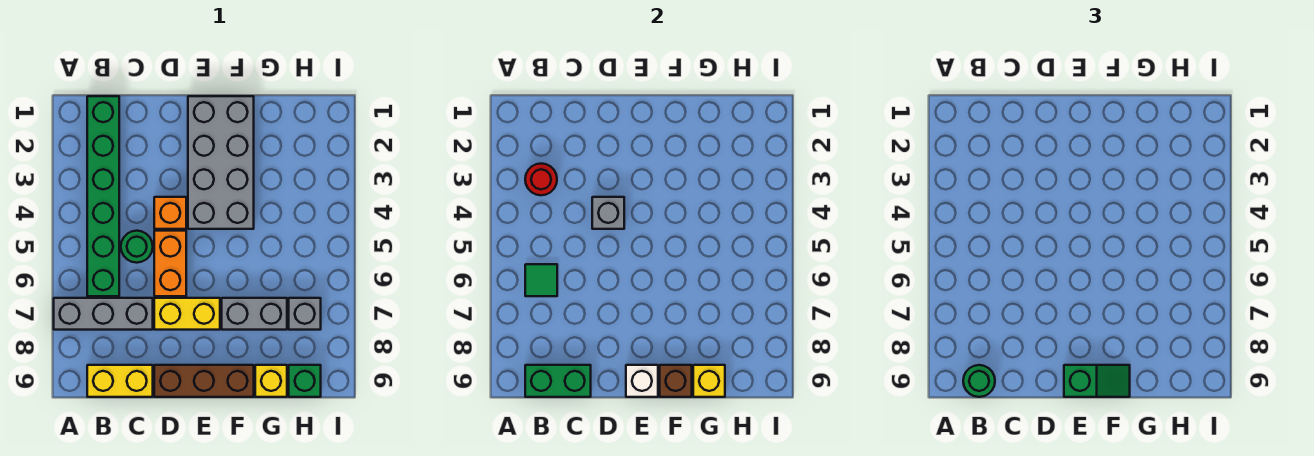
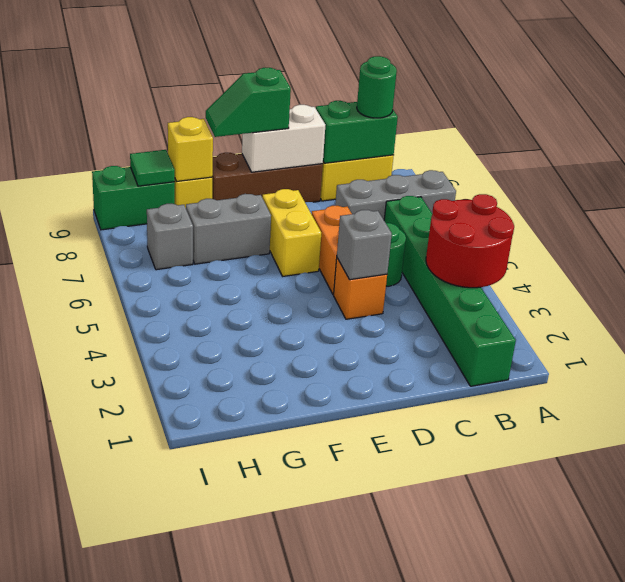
red round brick B3 level 2 -> red round brick A3:B4 level 2
green tile B6 level 2 -> green tile H9 level 2
yellow brick D7:E7 level 1 -> yellow brick E6:E7 level 1
grey brick E1:F4 level 1 -> none
white brick E9 level 2 -> white brick D9:E9 level 2
brown brick F9 level 2 -> none
green brick H9 level 1 -> green brick H9:I9 level 1

